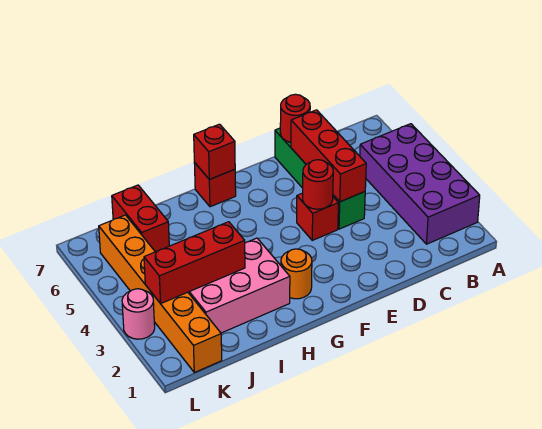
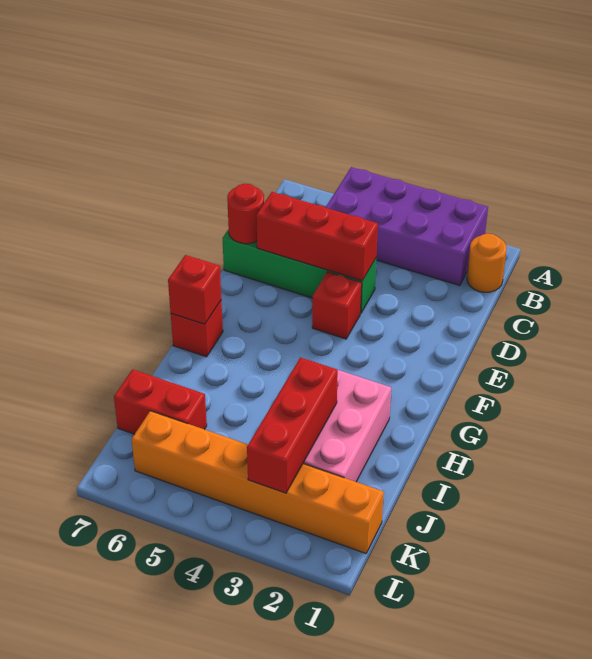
red round brick E4 level 2 -> none
orange round brick G2 level 1 -> orange round brick B1 level 1
pink round brick L3 level 1 -> none

